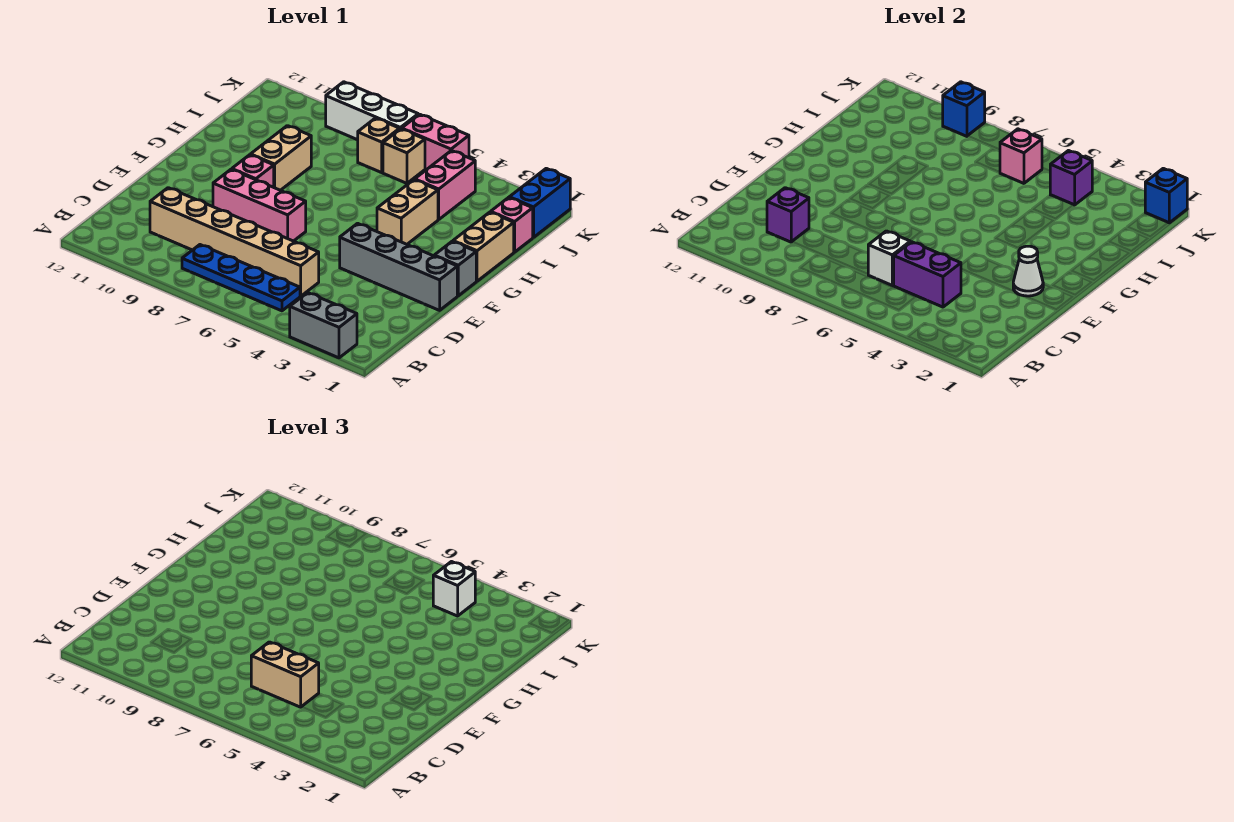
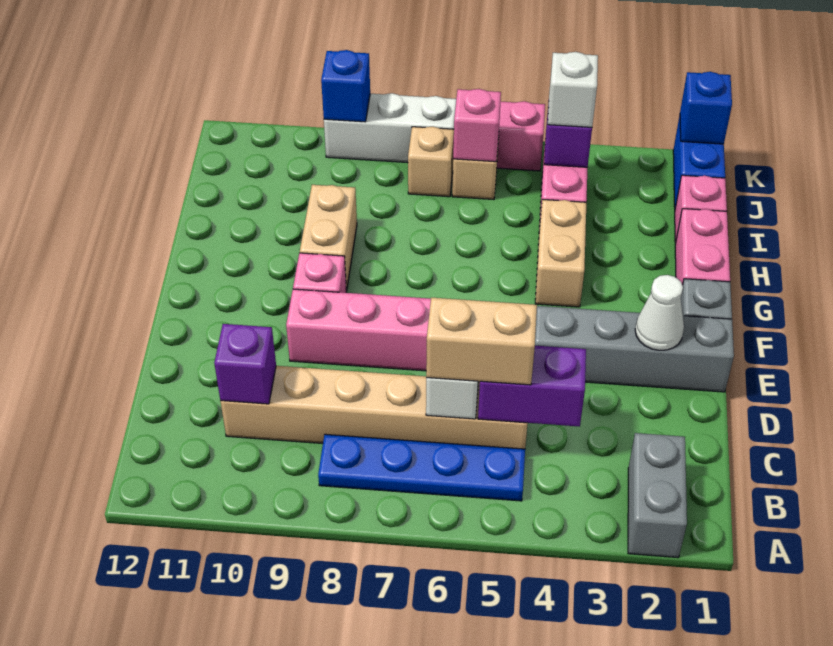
grey brick A2:A3 level 1 -> grey brick A2:B2 level 1
tan brick G1:H1 level 1 -> pink brick G1:H1 level 1

